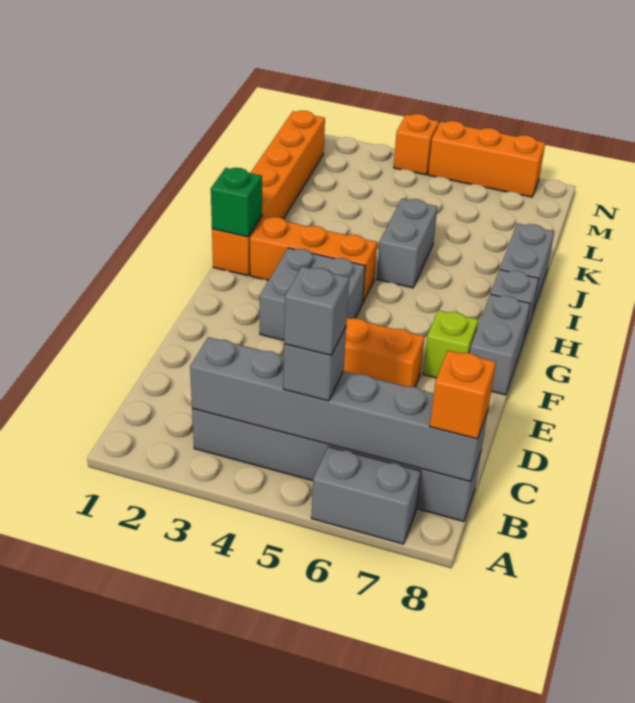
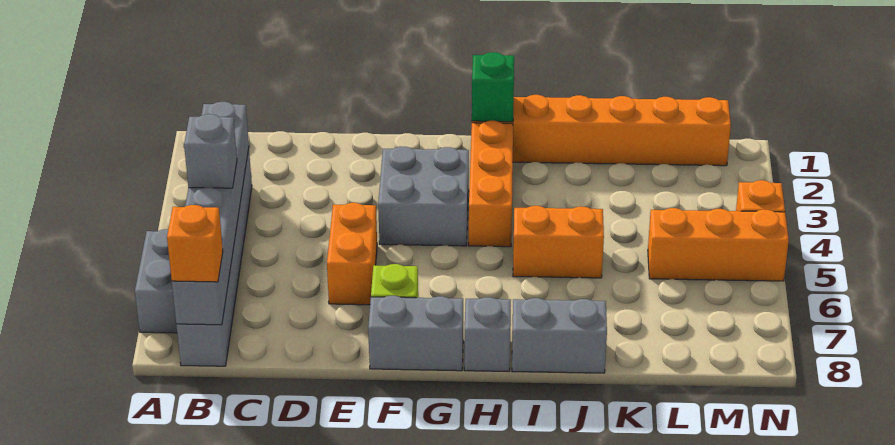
grey brick B5 level 4 -> none
grey brick I5:J5 level 1 -> orange brick I5:J5 level 1
orange brick N5:N7 level 1 -> orange brick L5:N5 level 1

